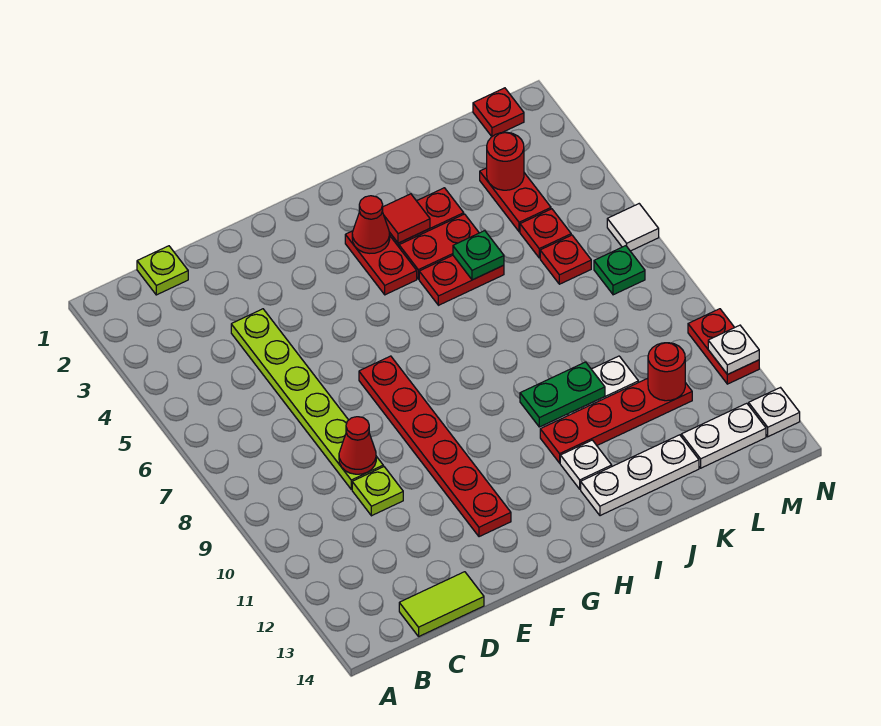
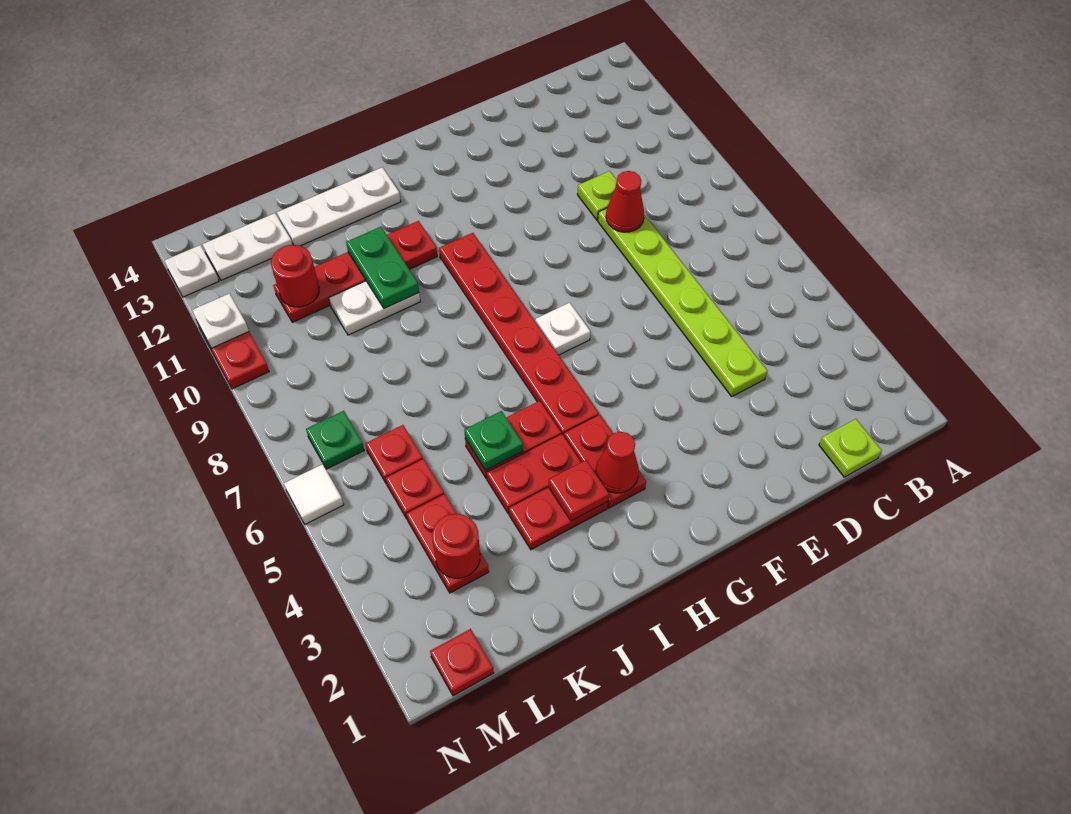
lime tile C14:D14 level 1 -> none
red plate F7:F12 level 1 -> red plate H5:H10 level 1
red tile I3 level 2 -> red plate I3 level 2
green plate I10:J10 level 2 -> green plate J10:J11 level 2
white plate I12 level 1 -> white plate G7 level 1

